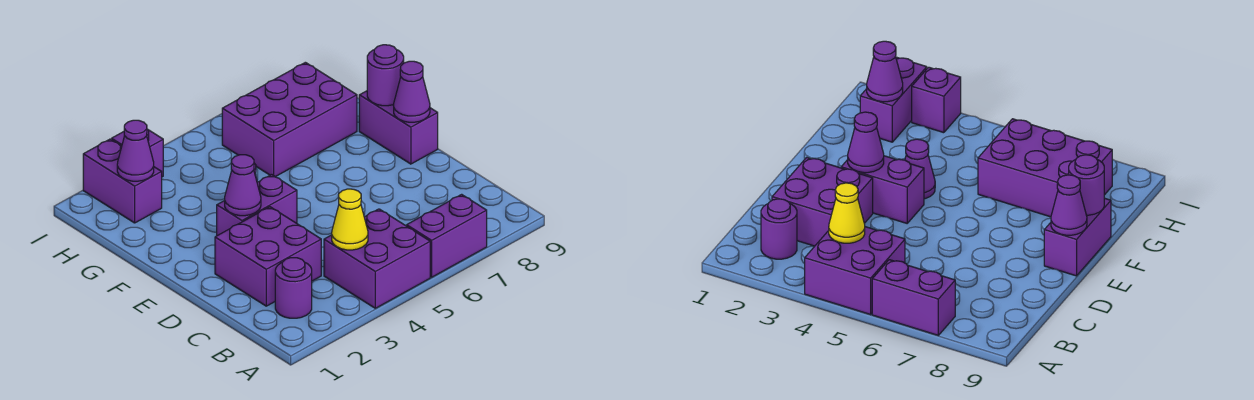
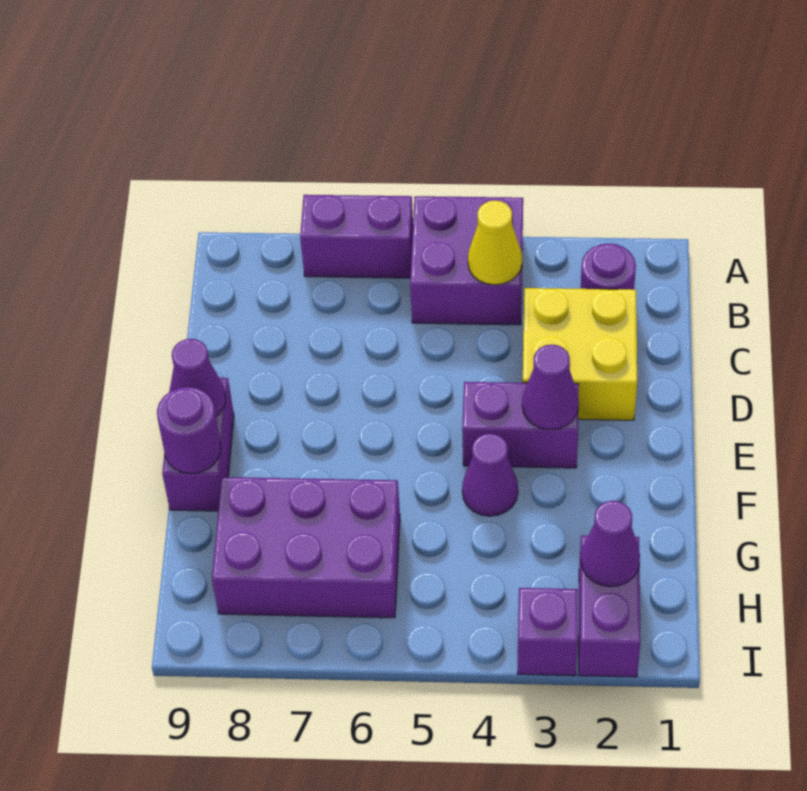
purple brick C2:D3 level 1 -> yellow brick C2:D3 level 1

